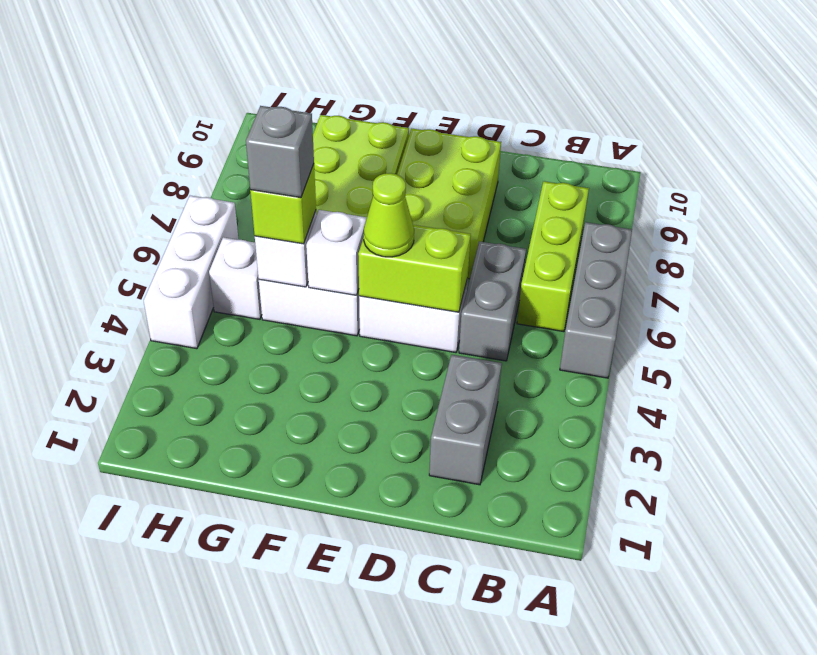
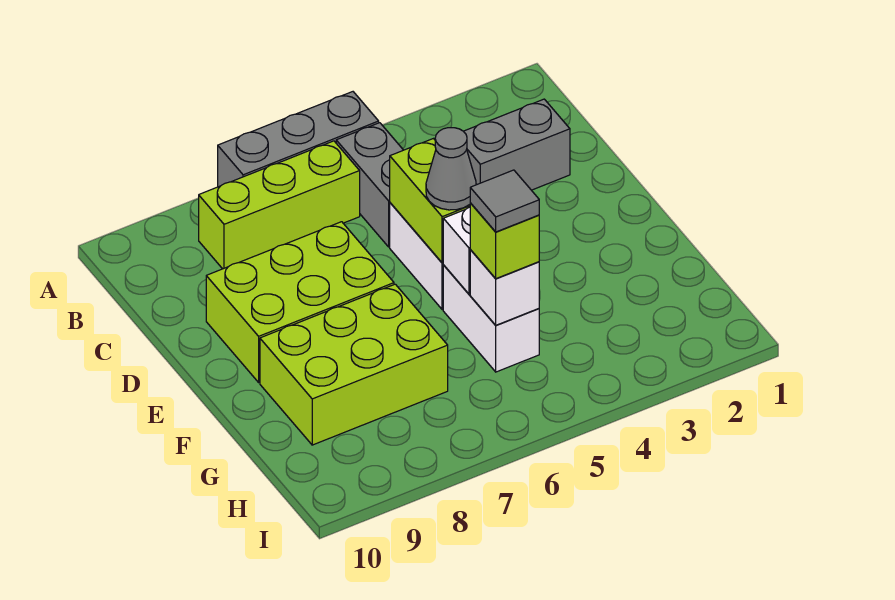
grey brick C5:C6 level 1 -> grey brick B5:C5 level 1
lime cone E5 level 3 -> grey cone E5 level 3
grey brick G5 level 4 -> grey tile G5 level 4
white brick H5 level 1 -> none
white brick I4:I6 level 1 -> none

